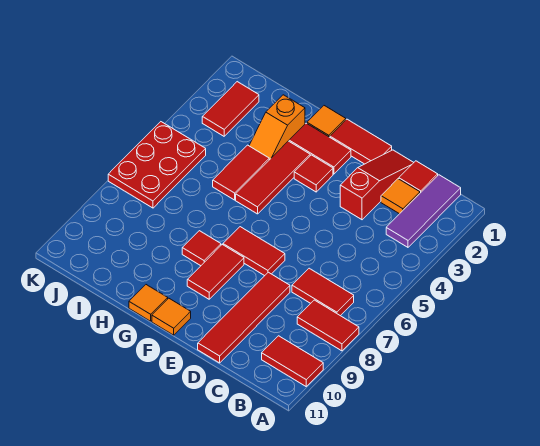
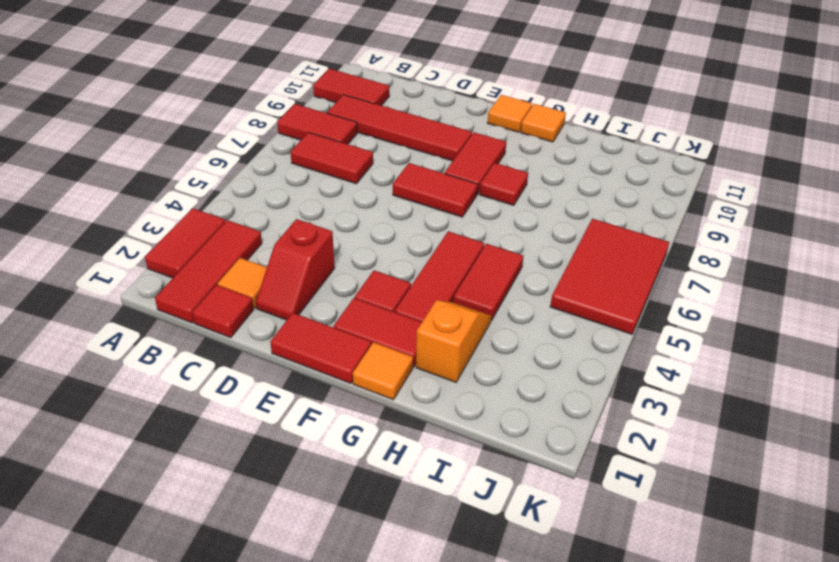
purple tile B1:B3 level 1 -> red tile B1:B3 level 1
red slope D1:D3 level 1 top 3 -> red slope D2:D3 level 1 top 3
red tile D8:D11 level 1 -> red tile B9:E9 level 1
red tile J2:J3 level 1 -> red tile A2:A3 level 1
red plate J5:K7 level 1 -> red tile J5:K7 level 1

